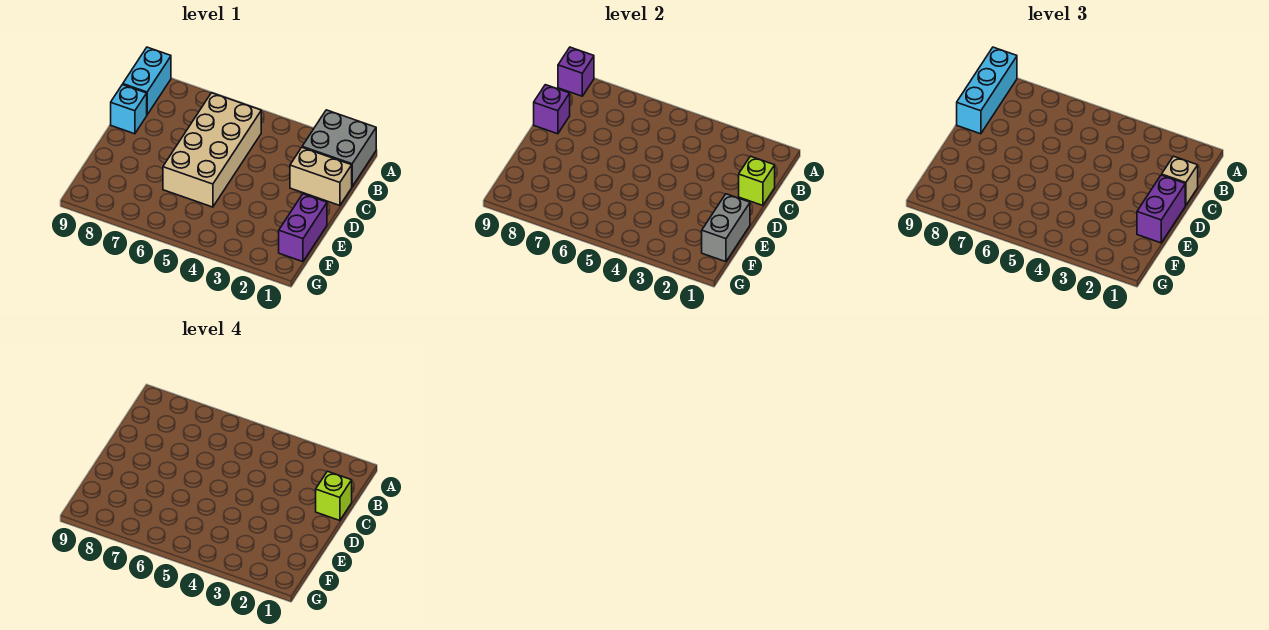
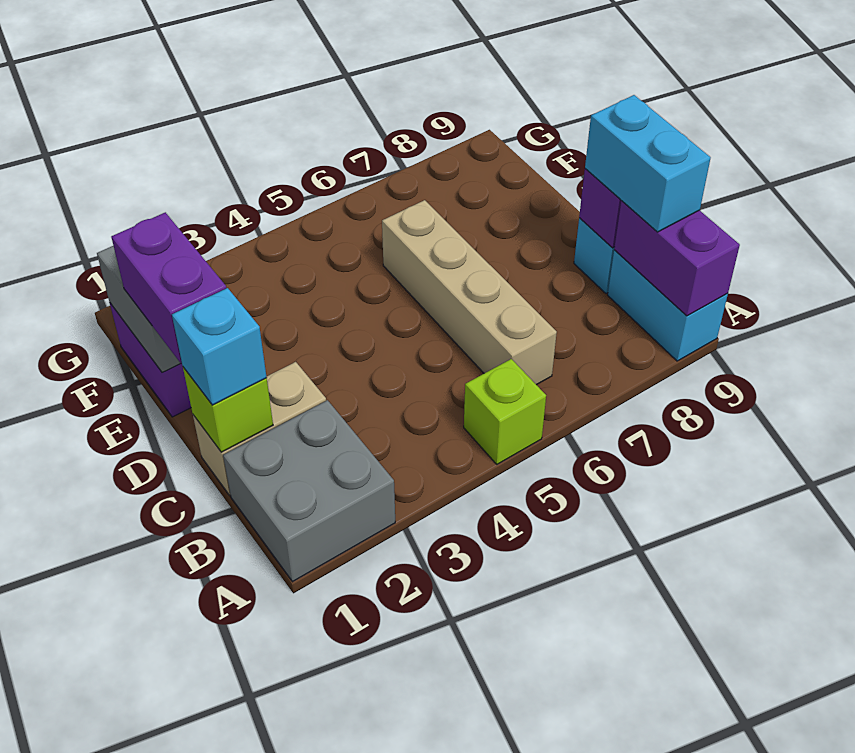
purple brick A9 level 2 -> purple brick A9:B9 level 2
cyan brick A9:C9 level 3 -> cyan brick B9:C9 level 3
tan brick B5:E6 level 1 -> tan brick B6:E6 level 1
tan brick C1 level 3 -> cyan brick C1 level 3
lime brick C1 level 4 -> lime brick A5 level 1

